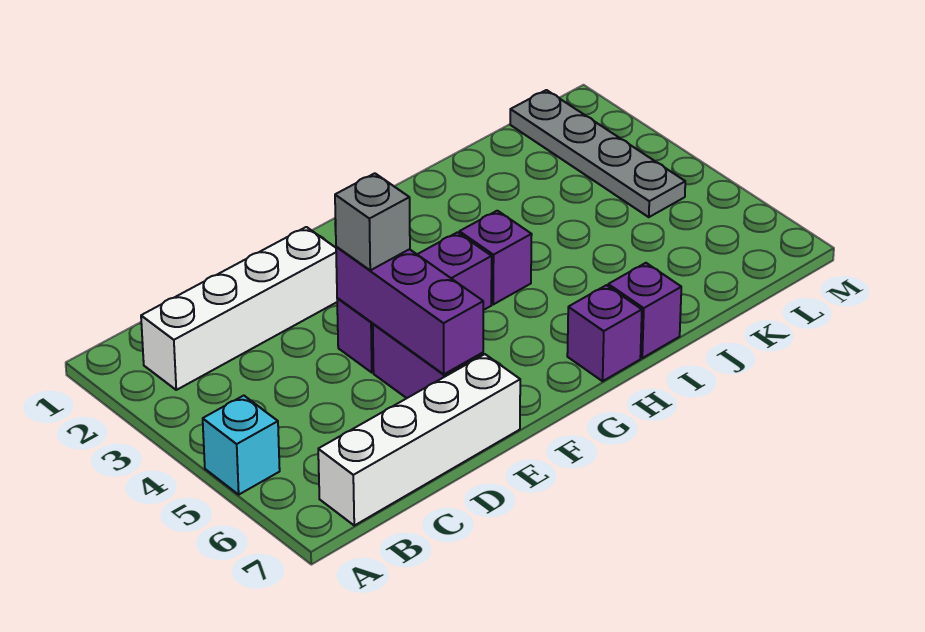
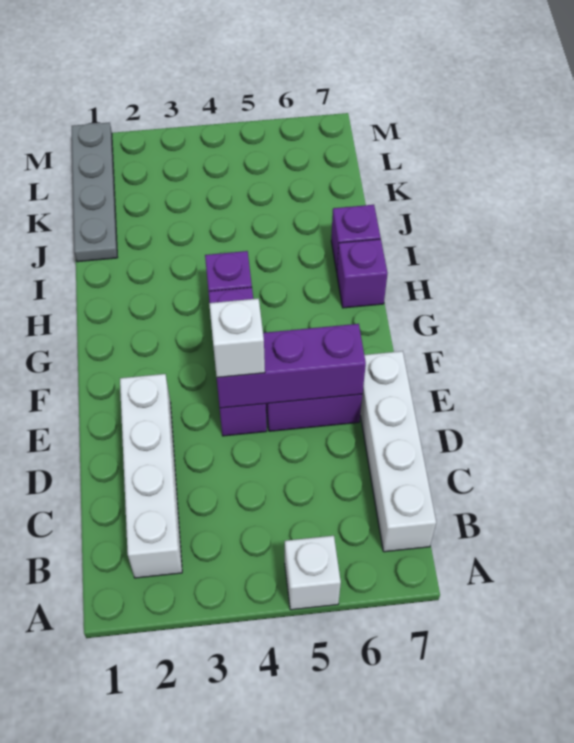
cyan brick A5 level 1 -> white brick A5 level 1
grey brick E4 level 3 -> white brick E4 level 3
grey plate L1:L4 level 1 -> grey plate J1:M1 level 1

